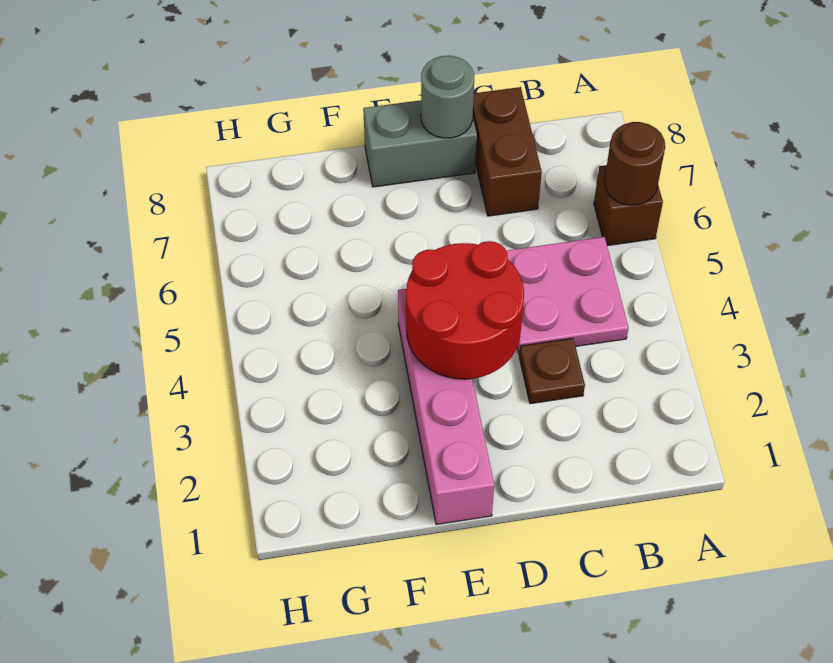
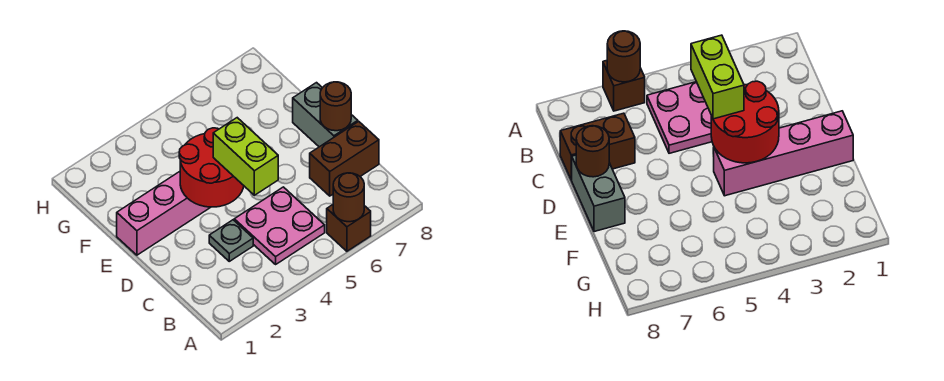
brown plate C3 level 1 -> grey plate C3 level 1
none -> lime brick C4:D4 level 3
grey round brick D8 level 2 -> brown round brick D8 level 2

